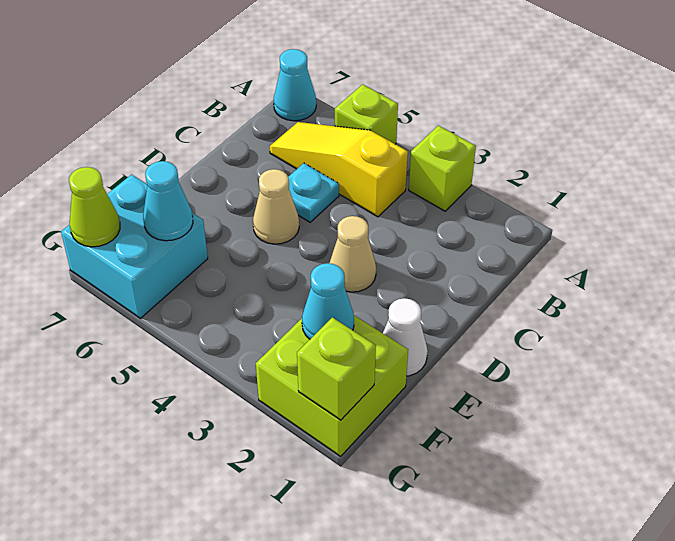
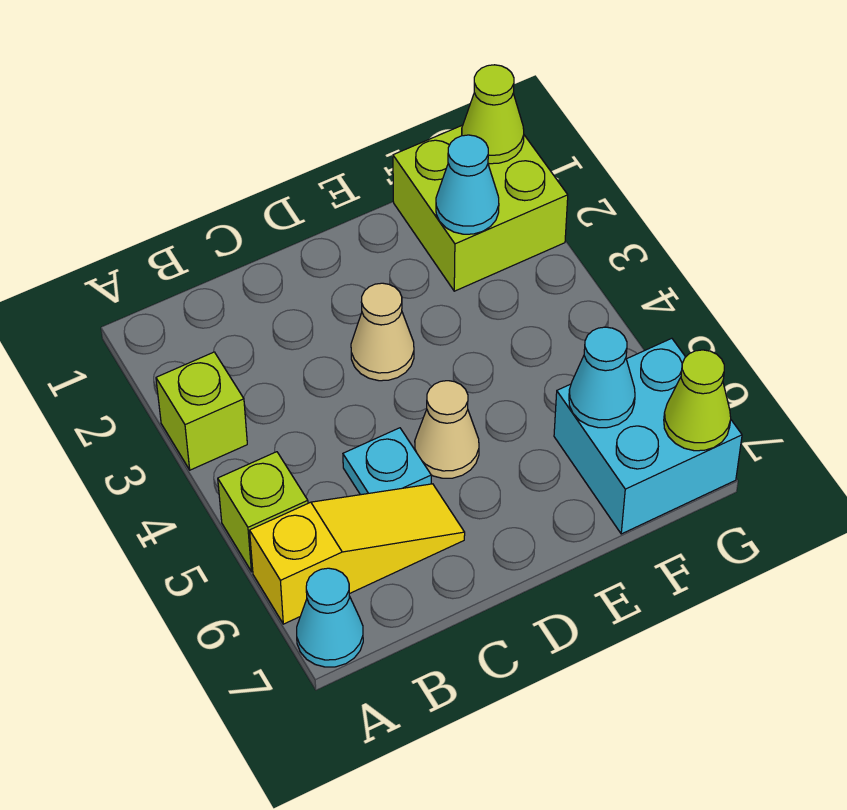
yellow slope B4:B6 level 1 top 4 -> yellow slope A6:C6 level 1 top A
white cone E1 level 1 -> none
lime brick G1 level 2 -> lime cone G1 level 2

